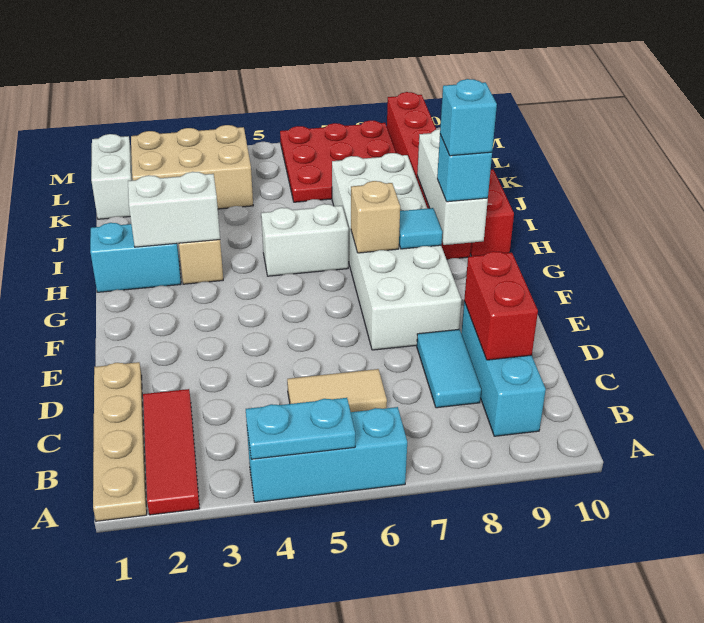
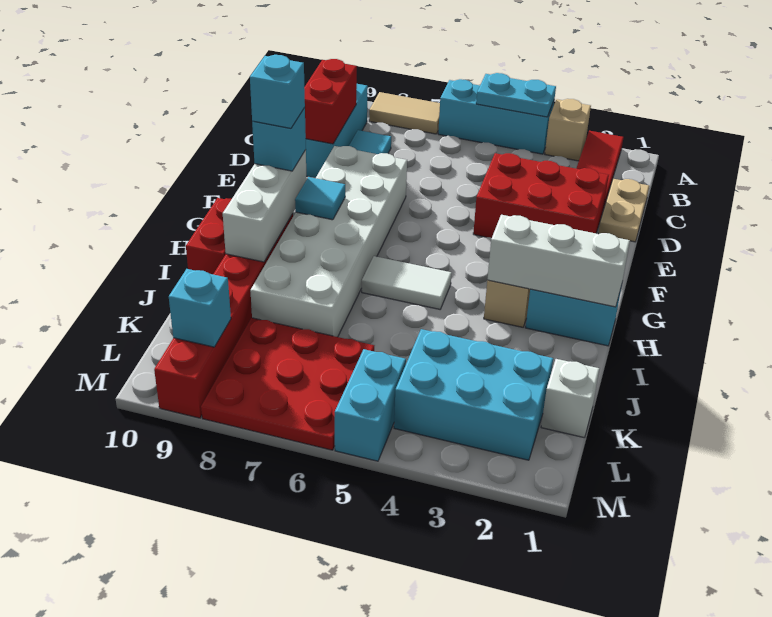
tan plate A1:D1 level 1 -> tan plate C1:D1 level 1
tan tile C5:C6 level 1 -> tan tile A7:A8 level 1
none -> red brick D2:E4 level 1
tan brick G7 level 2 -> tan brick A3 level 1
white brick H2:H3 level 2 -> white brick H1:H3 level 2
white brick H5:H6 level 1 -> white tile H5:H6 level 1
white brick K1:L1 level 1 -> white brick K1 level 1
tan brick K2:L4 level 1 -> cyan brick K2:L4 level 1
none -> cyan brick L5:M5 level 1
none -> cyan brick L9 level 2

